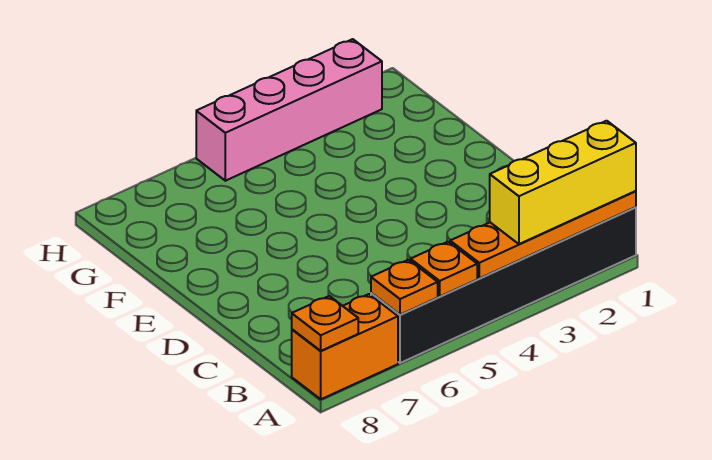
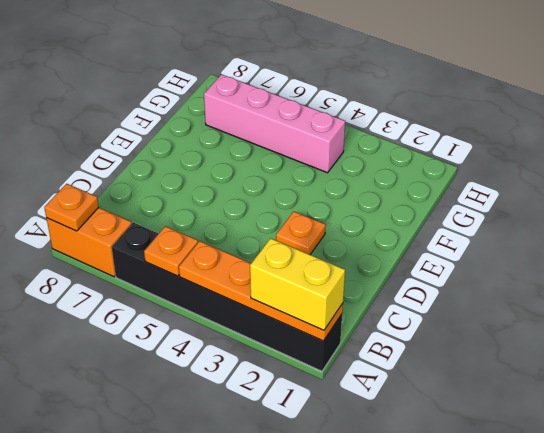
yellow brick A1:A3 level 3 -> yellow brick A1:A2 level 3
orange plate A6 level 2 -> orange plate D3 level 1
pink brick H2:H5 level 1 -> pink brick G4:G7 level 1

